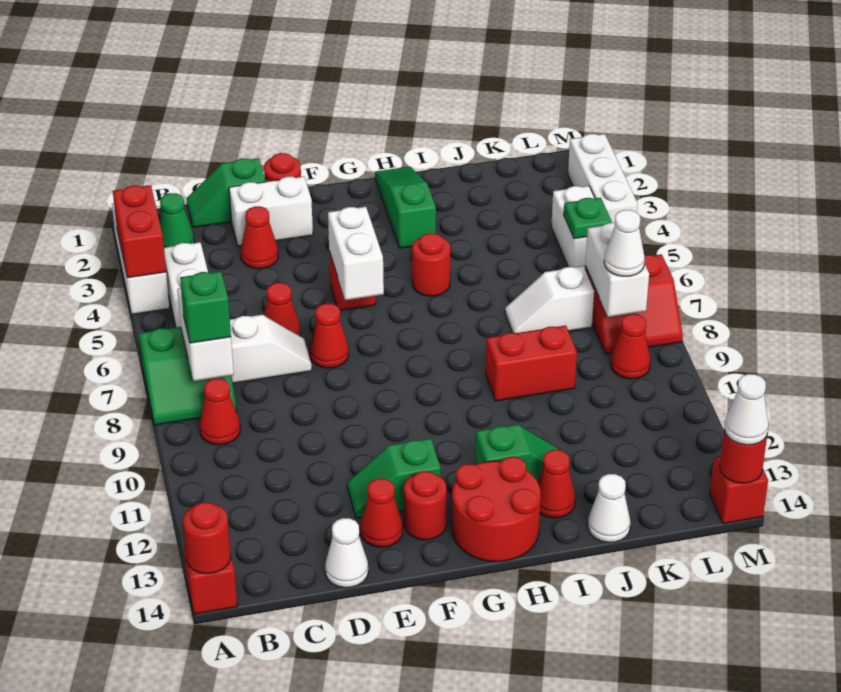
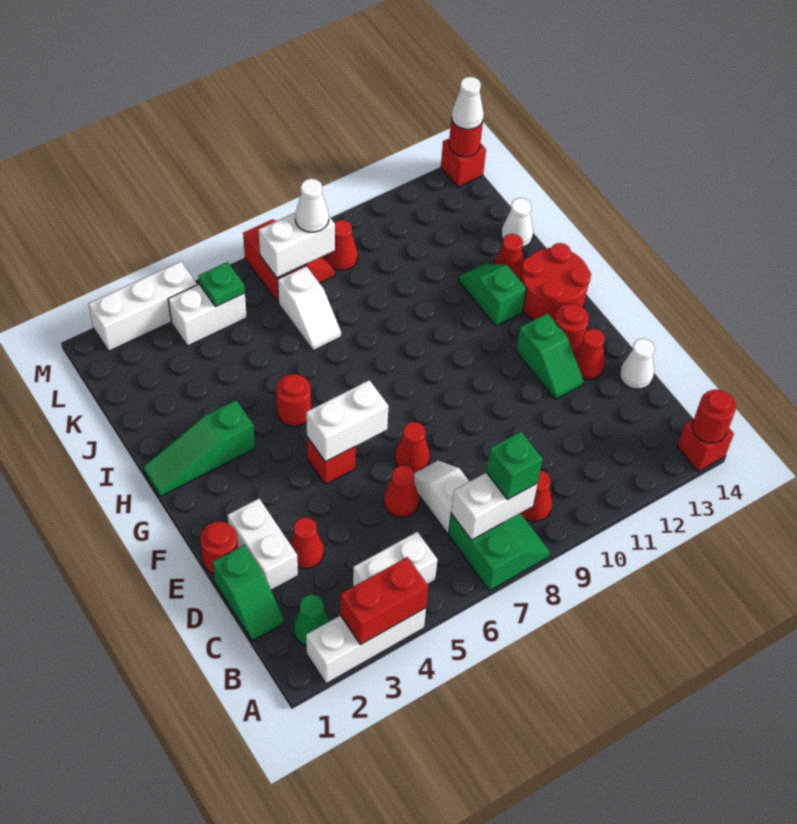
red brick I9:J9 level 1 -> none

